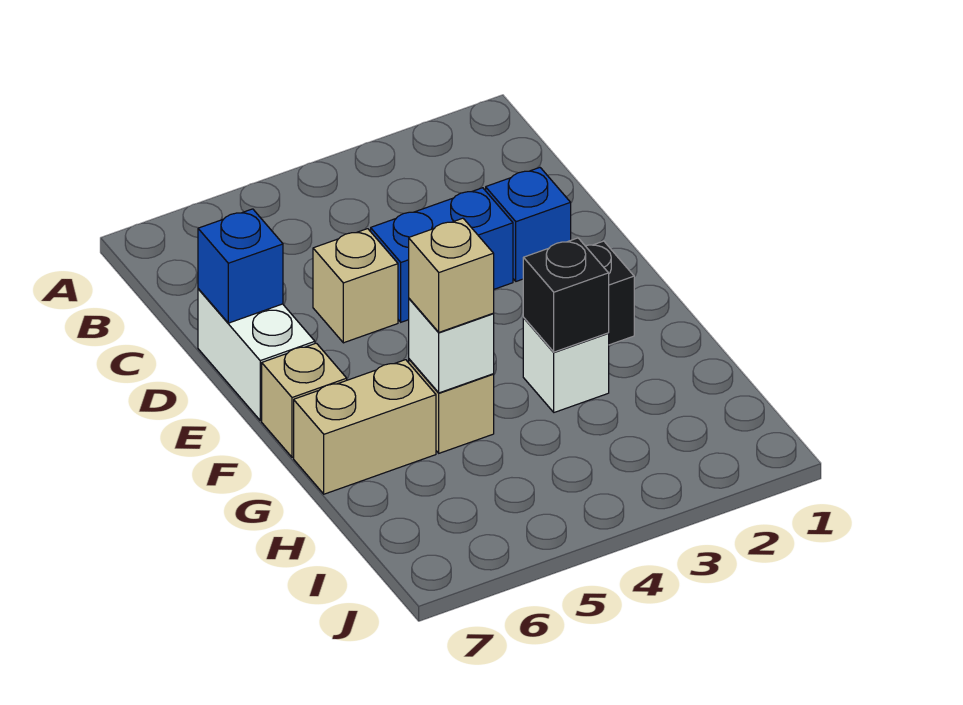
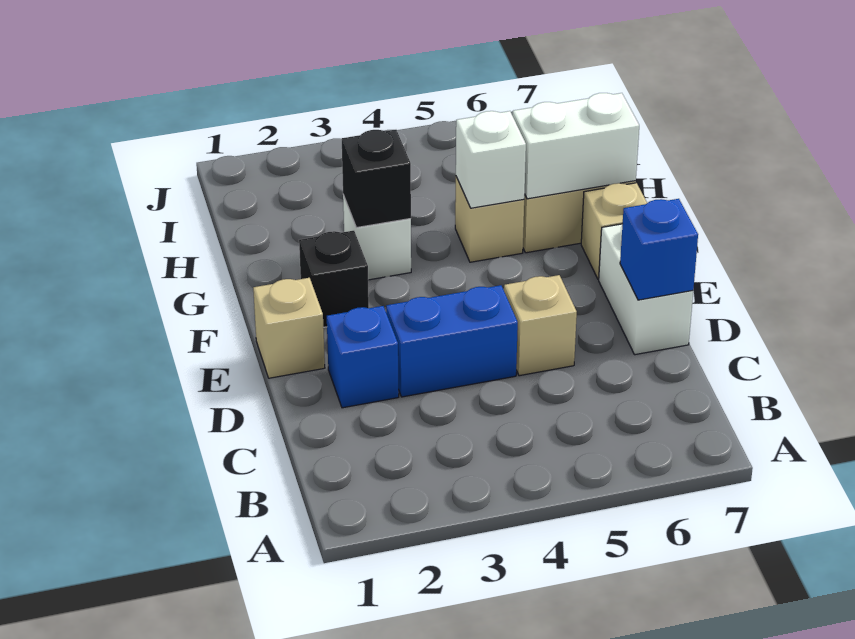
tan brick G5 level 3 -> tan brick E1 level 1
none -> white brick G6:G7 level 2

